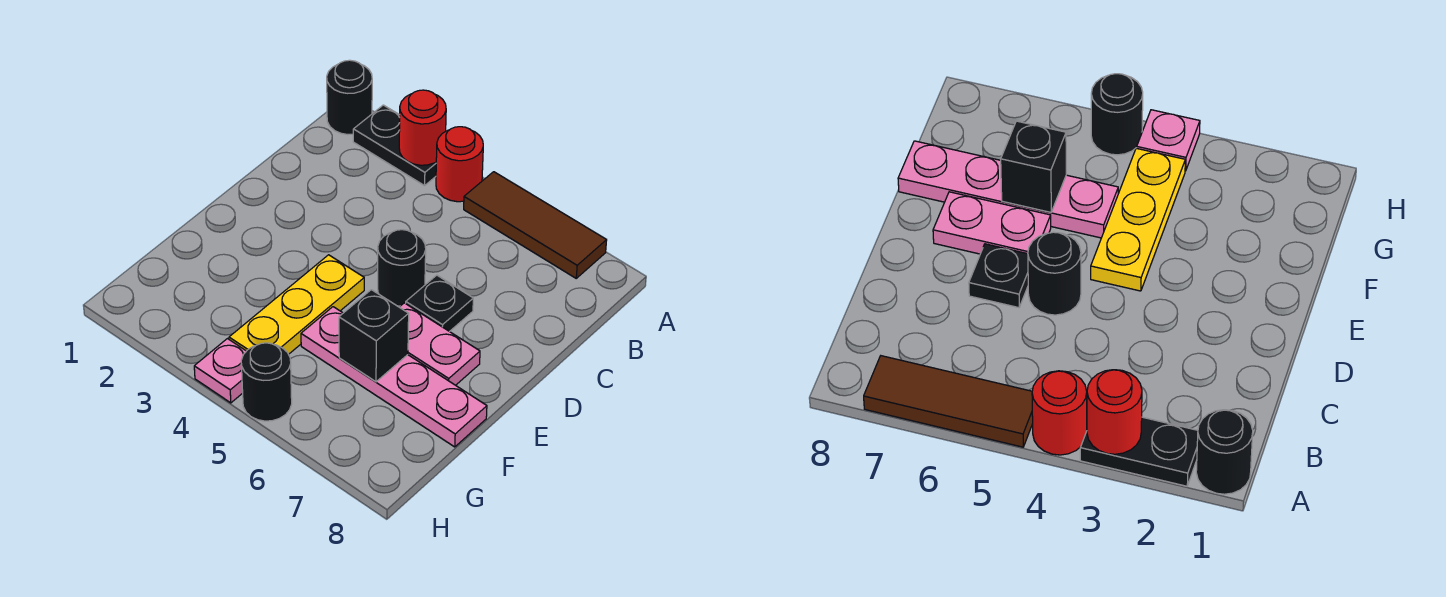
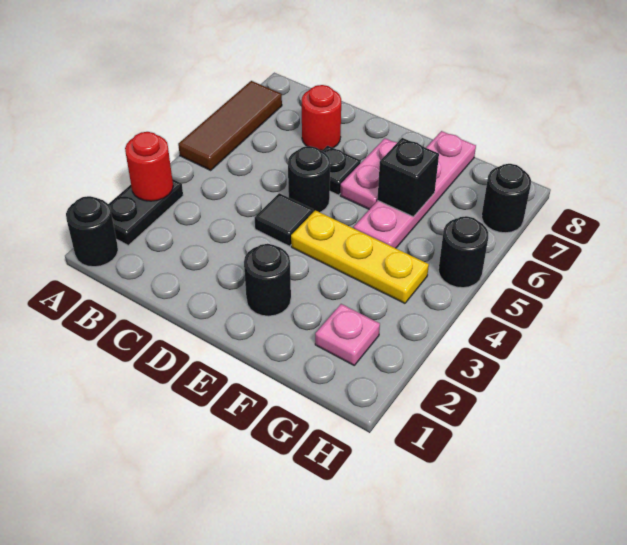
red round brick A4 level 1 -> red round brick C7 level 1
none -> black tile D4 level 1
none -> black round brick E2 level 1
pink plate H4 level 1 -> pink plate G2 level 1
none -> black round brick H7 level 1

